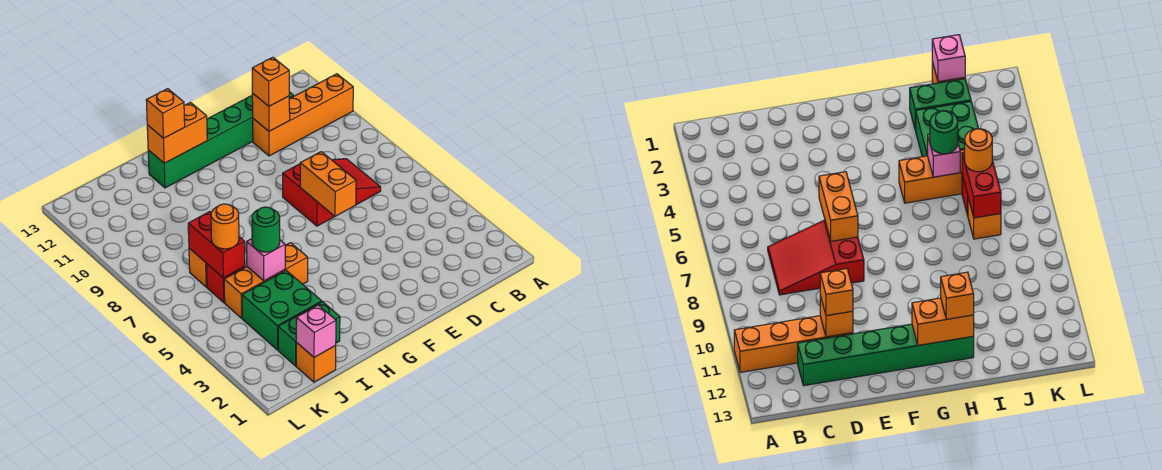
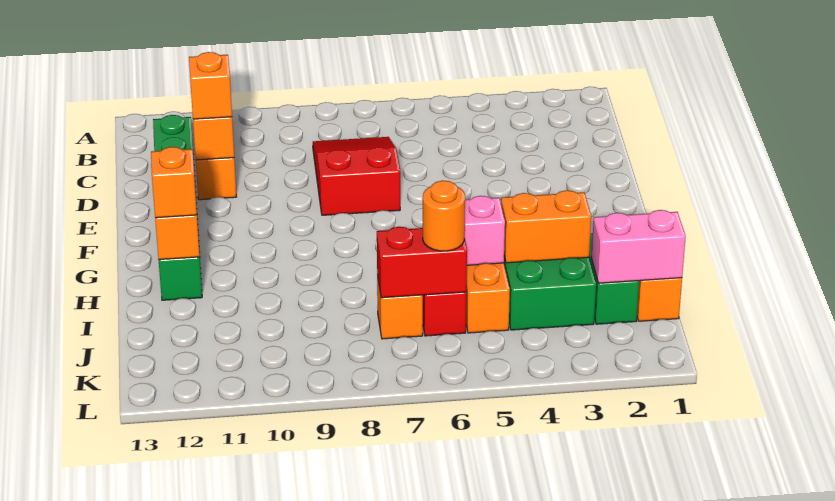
orange brick E6:E7 level 2 -> orange brick I3:I4 level 2
green round brick I5 level 3 -> none
pink brick J1 level 2 -> pink brick J1:J2 level 2

